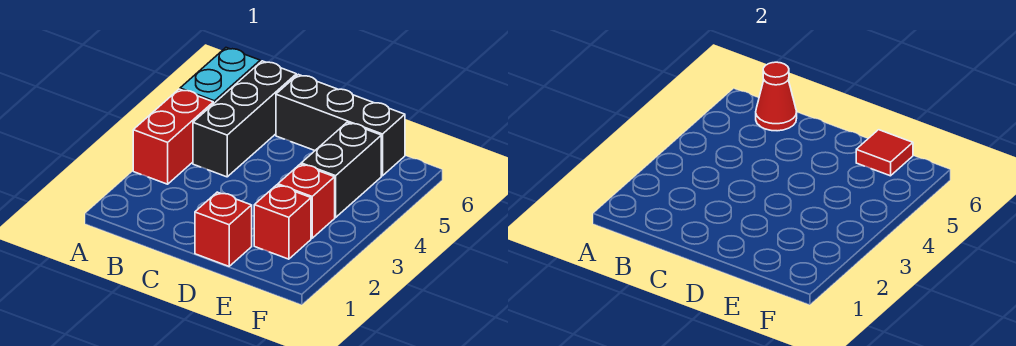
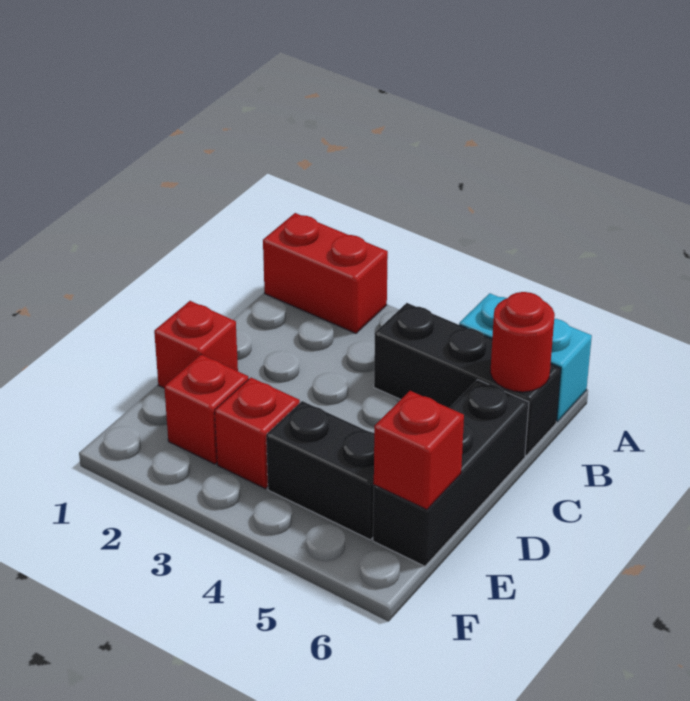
red brick A3:A4 level 1 -> red brick A1:A2 level 1
red cone B6 level 2 -> red round brick B6 level 2
red tile E6 level 2 -> red brick E6 level 2

